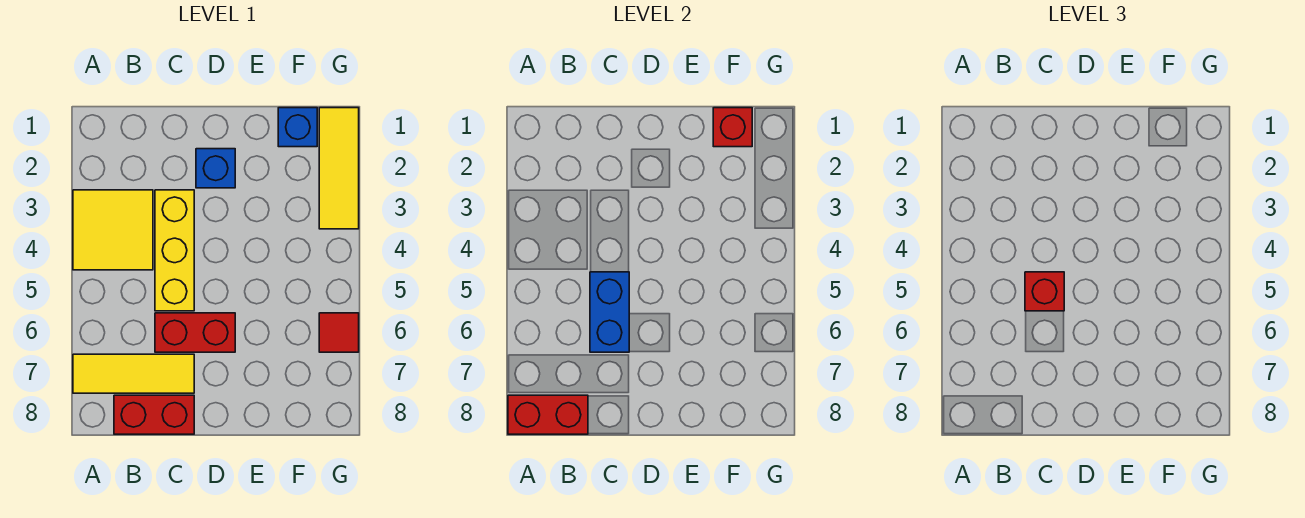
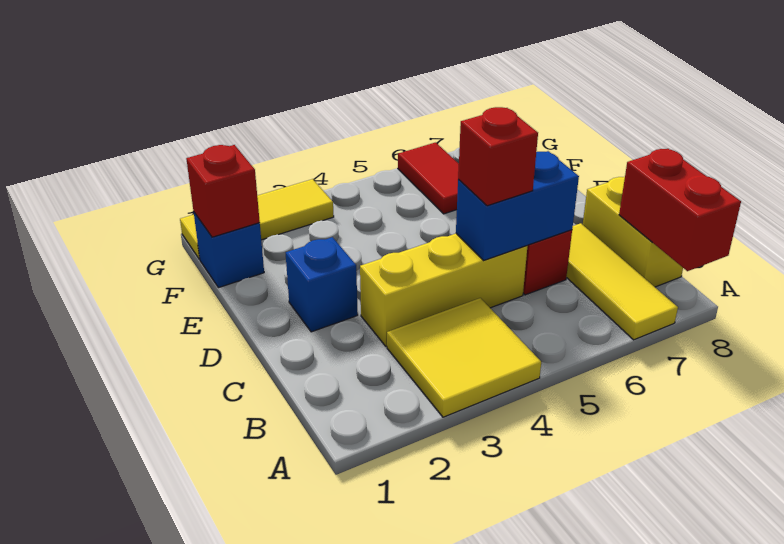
red brick B8:C8 level 1 -> yellow brick B8:C8 level 1
red tile G6 level 1 -> red tile F6:G6 level 1

